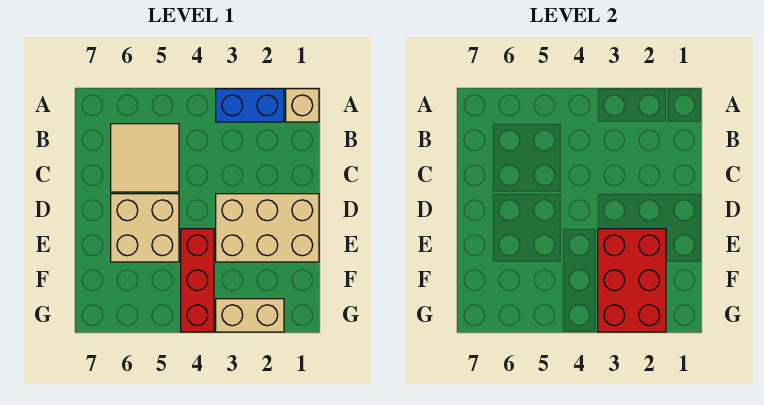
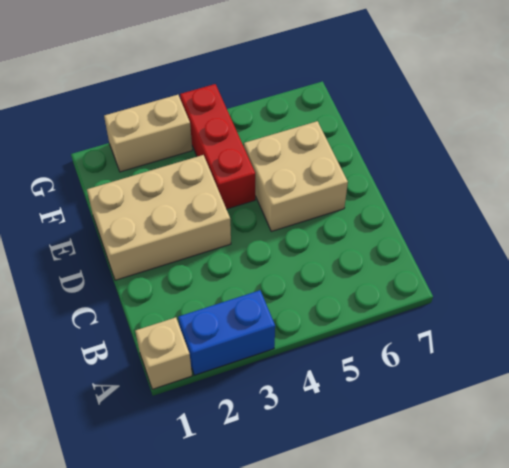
tan tile B5:C6 level 1 -> none
red brick E2:G3 level 2 -> none

